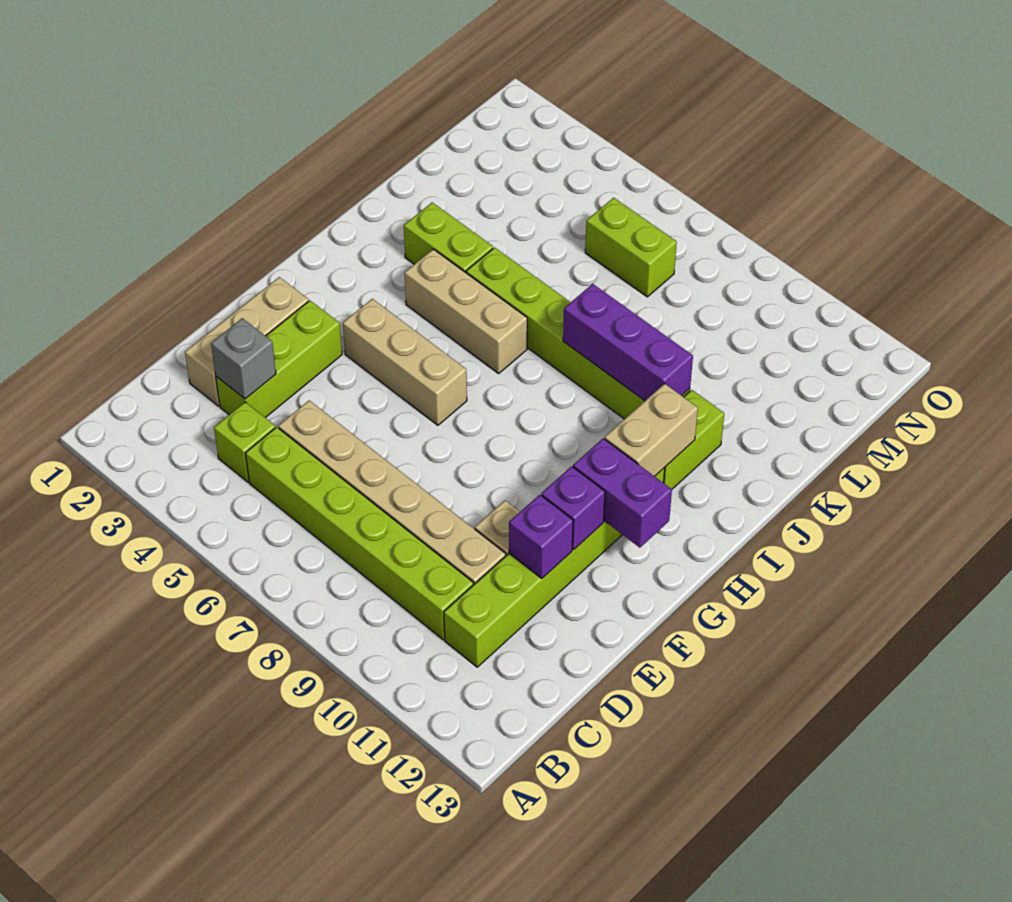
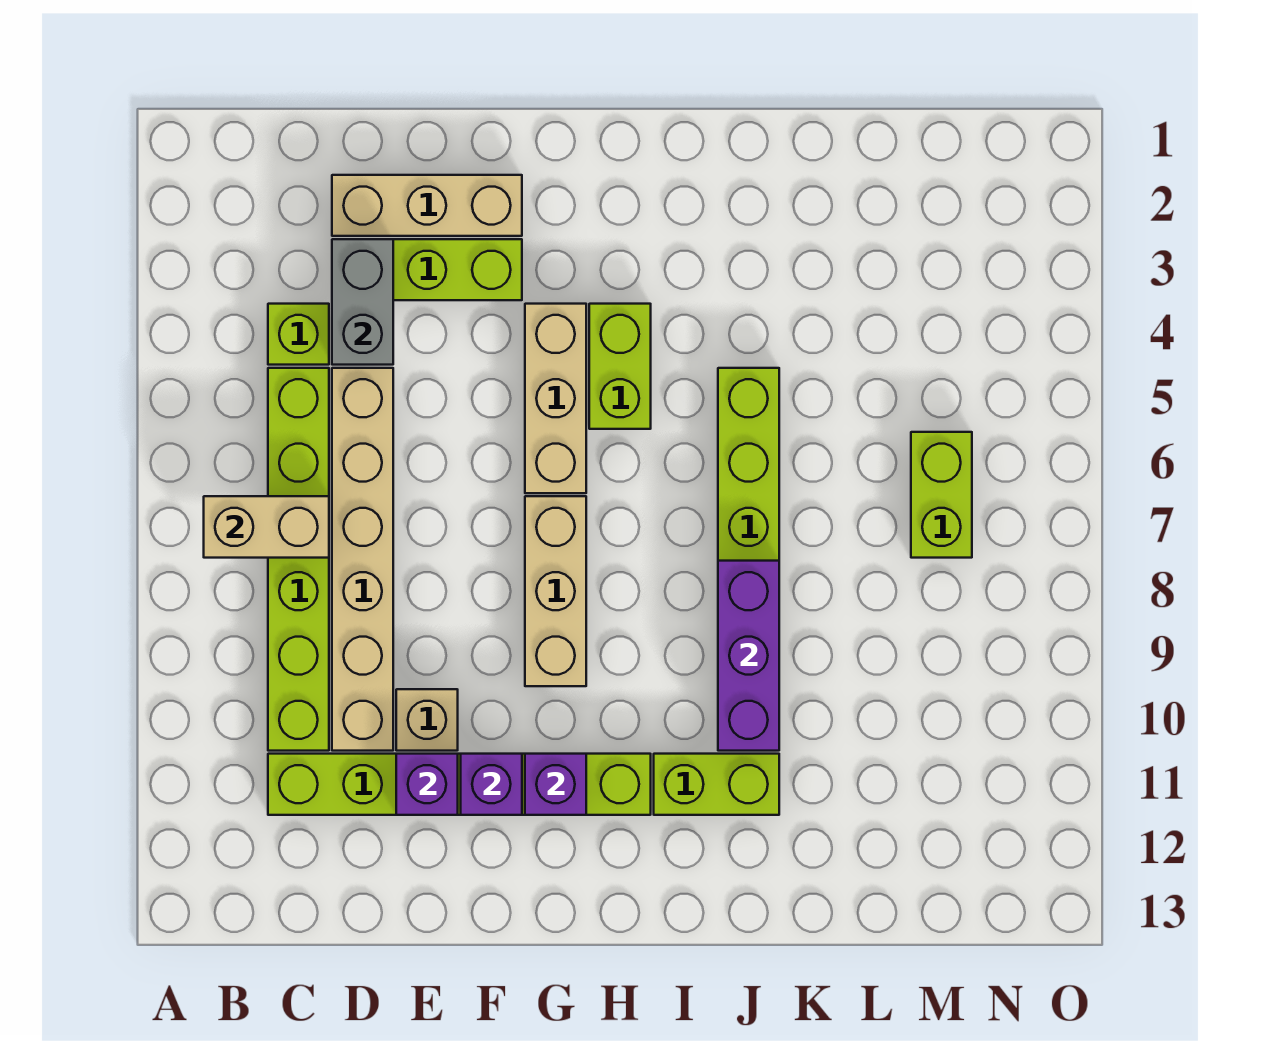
grey brick D3 level 2 -> grey brick D3:D4 level 2
purple brick G11:G12 level 2 -> purple brick G11 level 2
tan brick H11:I11 level 2 -> tan brick B7:C7 level 2
tan brick I4:I6 level 1 -> tan brick G7:G9 level 1
lime brick J3:J4 level 1 -> lime brick H4:H5 level 1

